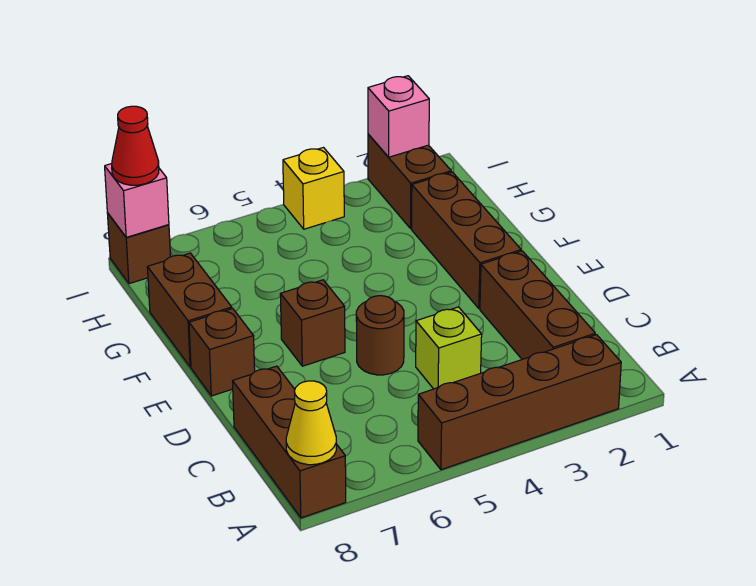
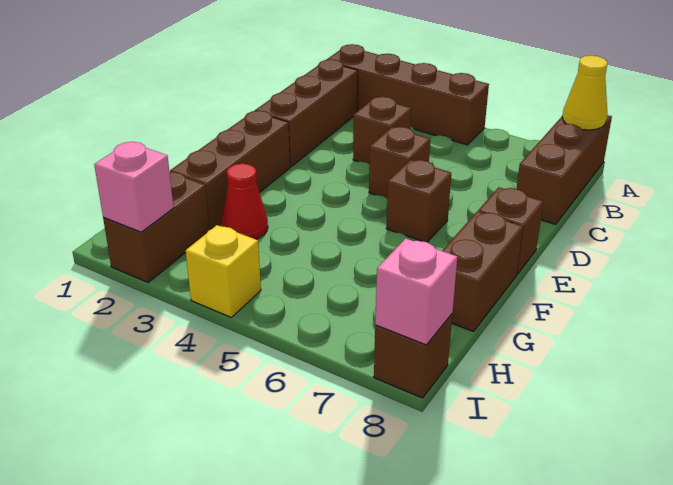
lime brick C4 level 1 -> brown brick C4 level 1
brown round brick D5 level 1 -> brown brick D5 level 1
red cone I8 level 3 -> red cone G3 level 1

